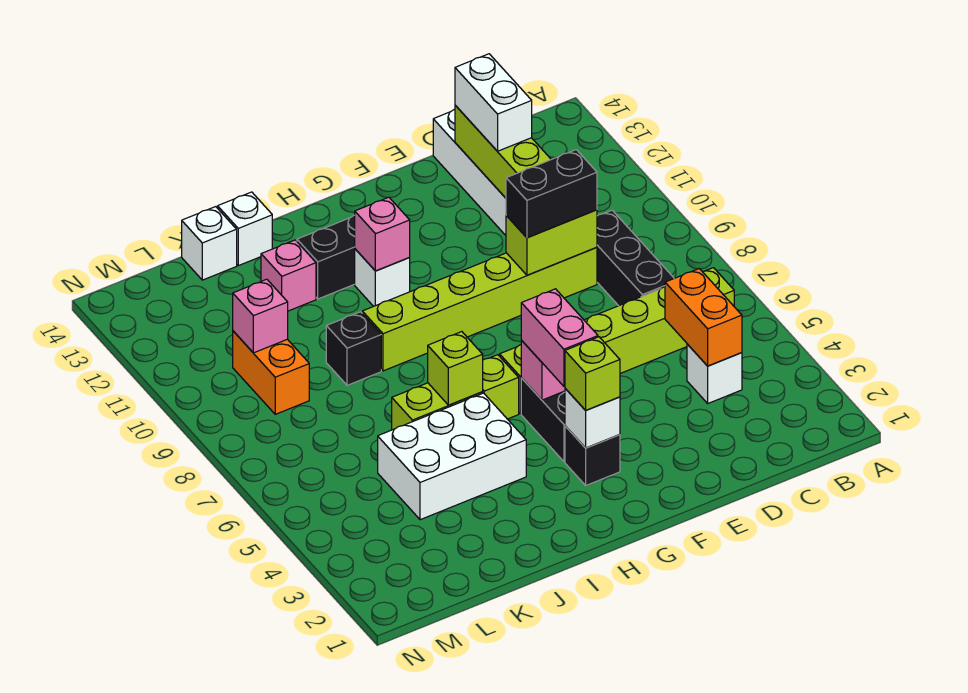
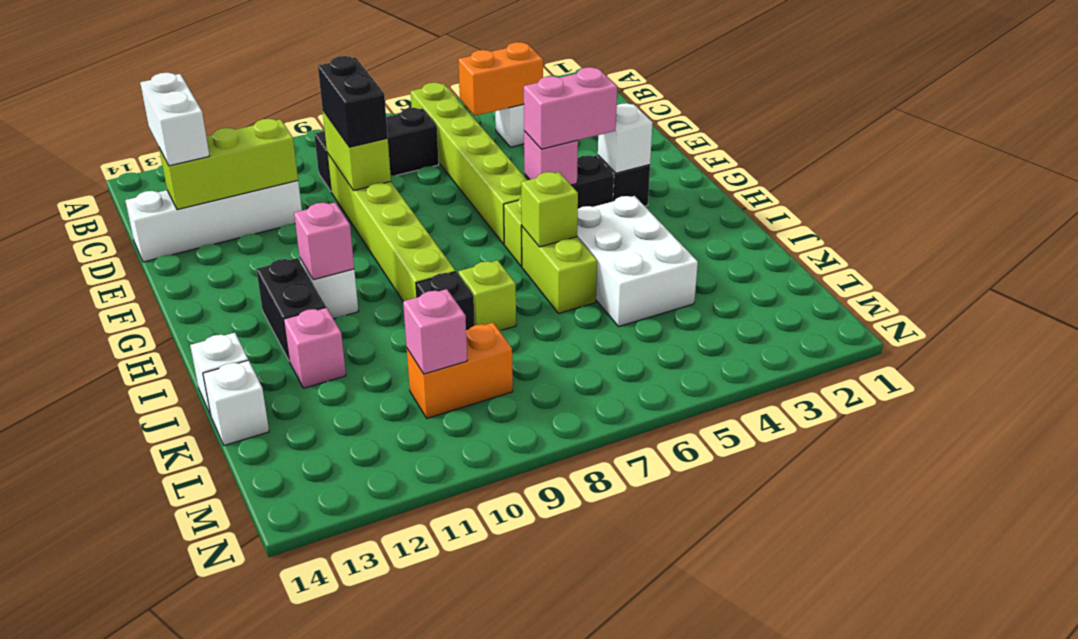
white brick D12:D13 level 3 -> white brick C13:D13 level 3
lime brick G3 level 3 -> lime brick J8 level 1

